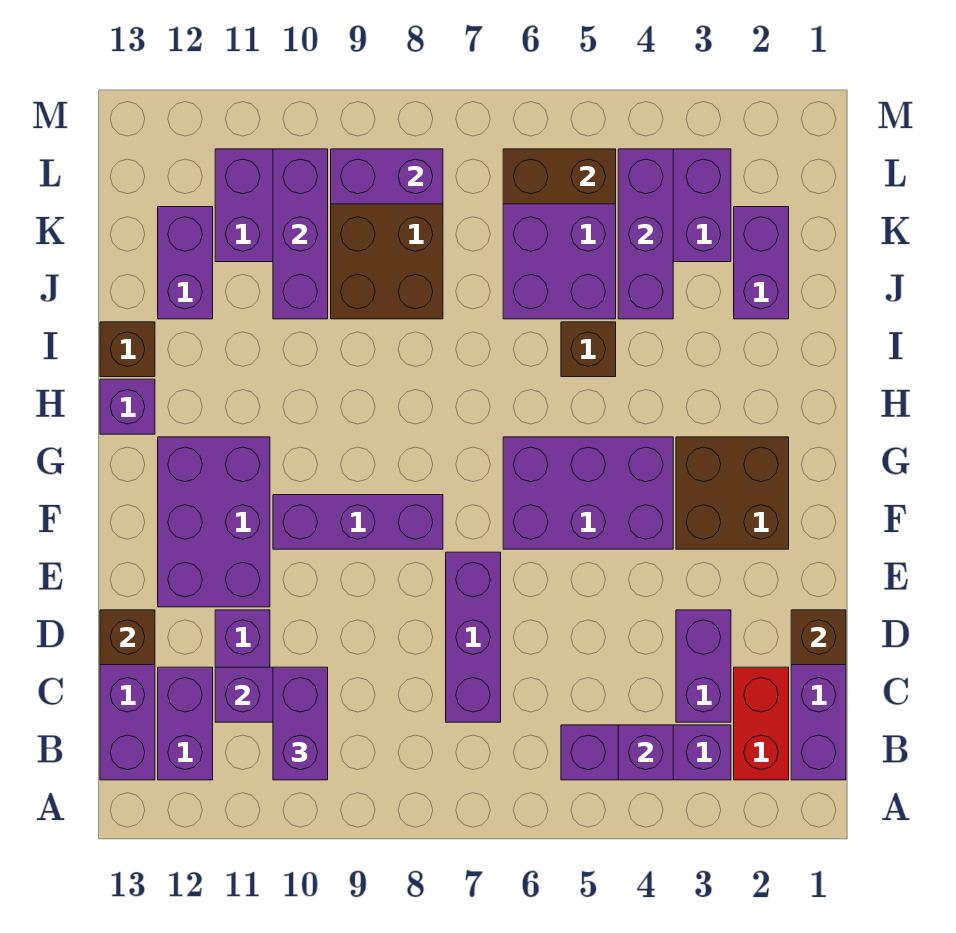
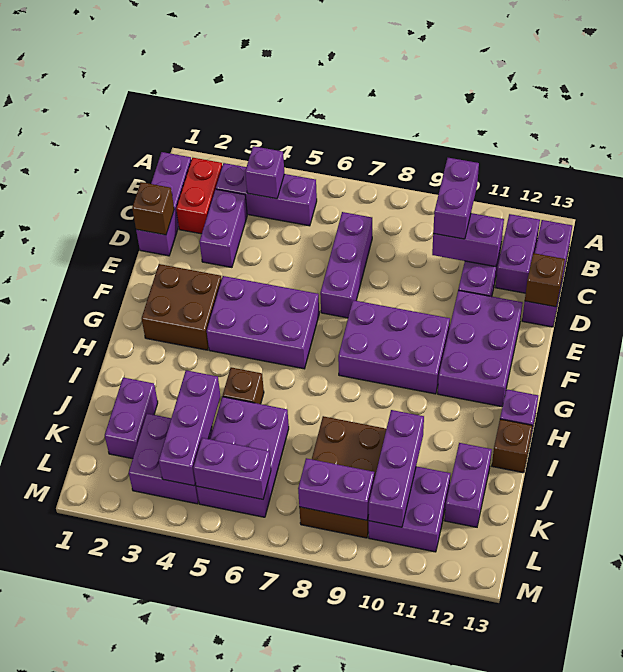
purple brick F8:F10 level 1 -> purple brick F8:G10 level 1
brown brick L5:L6 level 2 -> purple brick L5:L6 level 2

